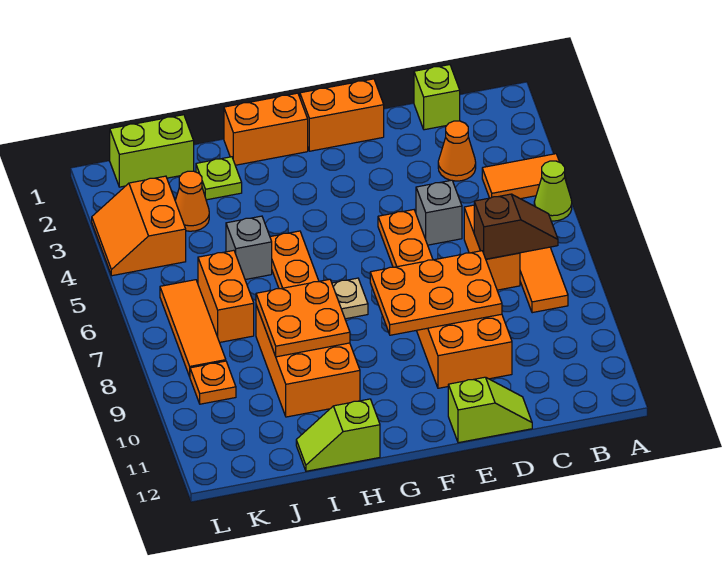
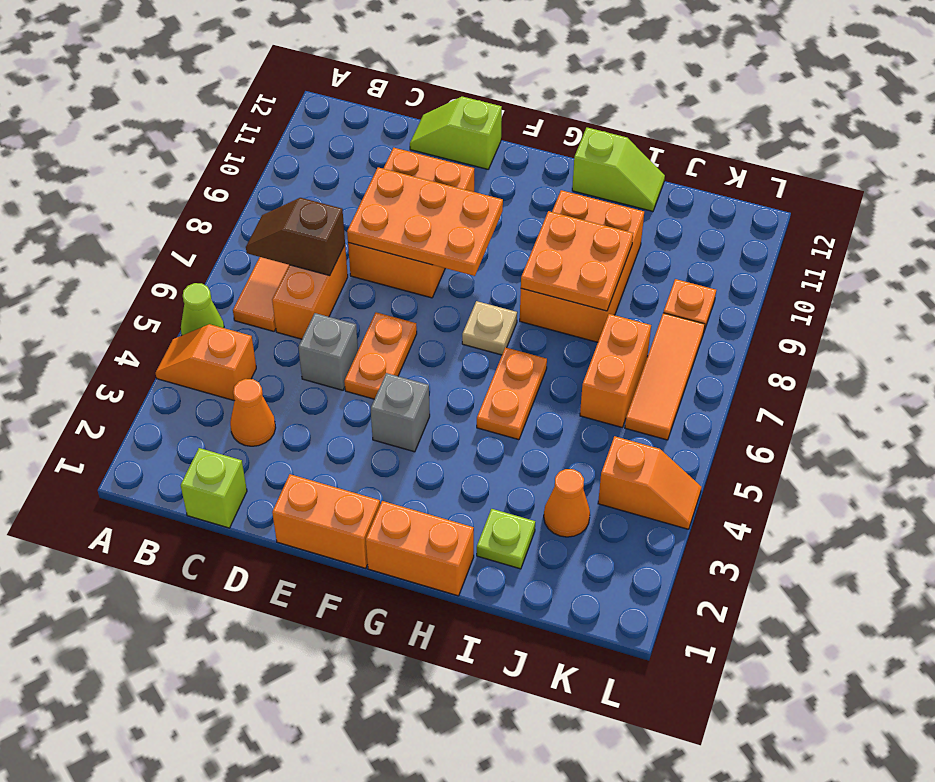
orange tile A4:B4 level 1 -> orange slope A4:B4 level 1 top B
grey brick I5 level 1 -> grey brick F4 level 1
lime brick J1:K1 level 1 -> none
orange slope K3:L4 level 1 top K -> orange slope K4:L4 level 1 top K

